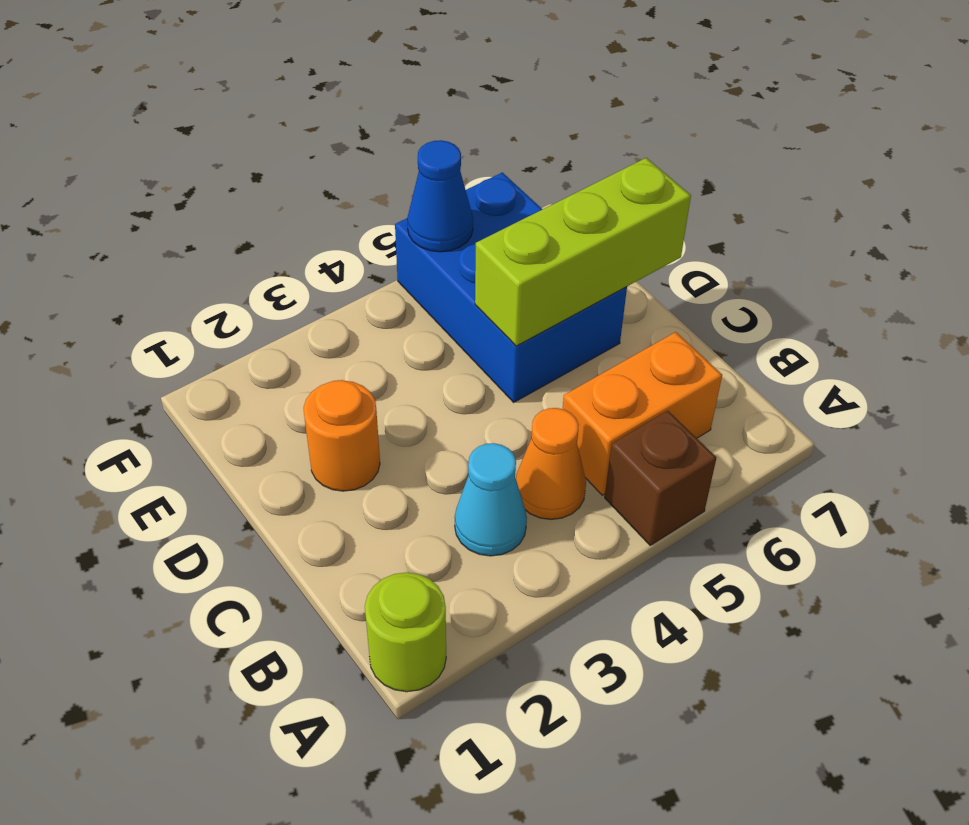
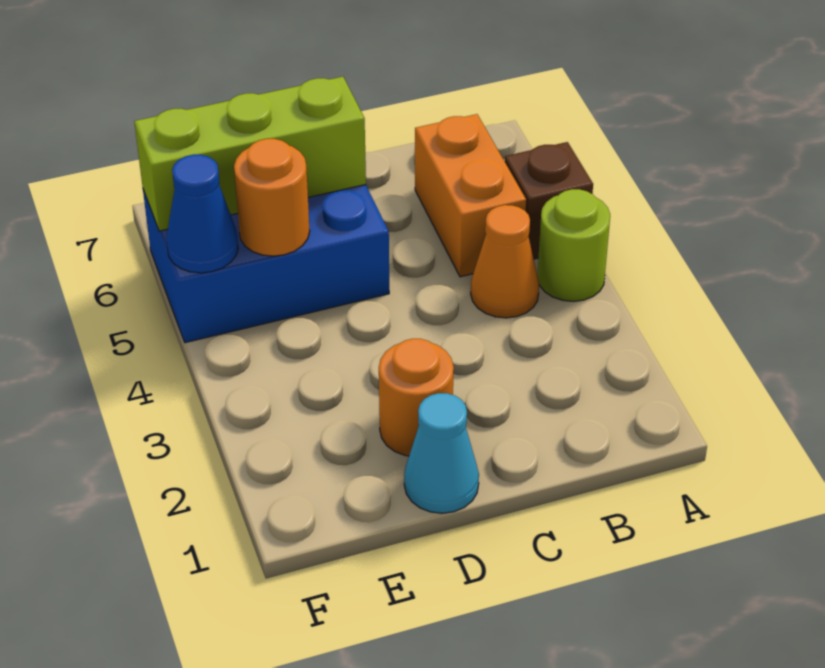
lime round brick A1 level 1 -> lime round brick A4 level 1
cyan cone B3 level 1 -> cyan cone D1 level 1
lime brick D5:D7 level 2 -> lime brick D6:F6 level 2
none -> orange round brick E5 level 2

